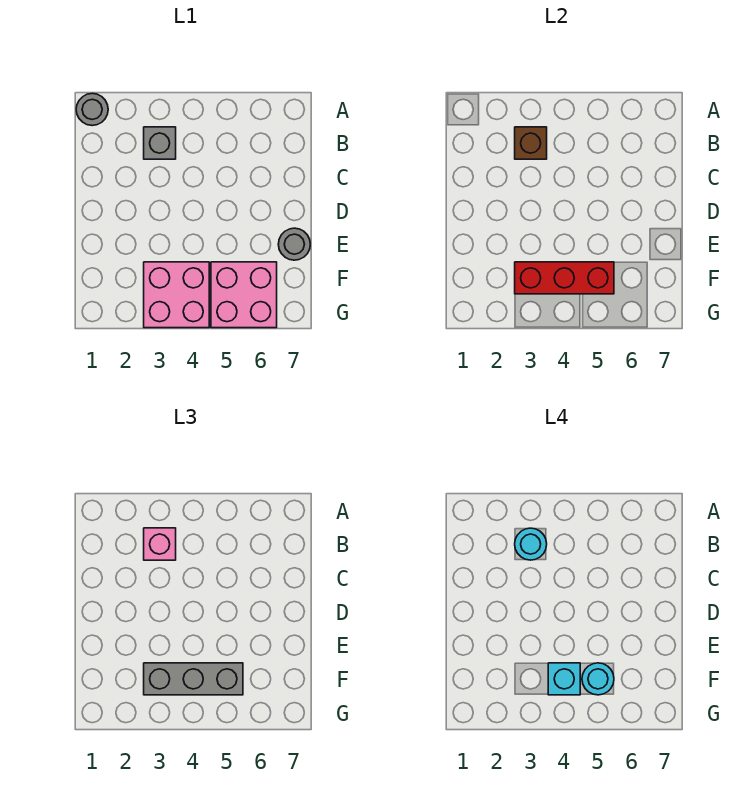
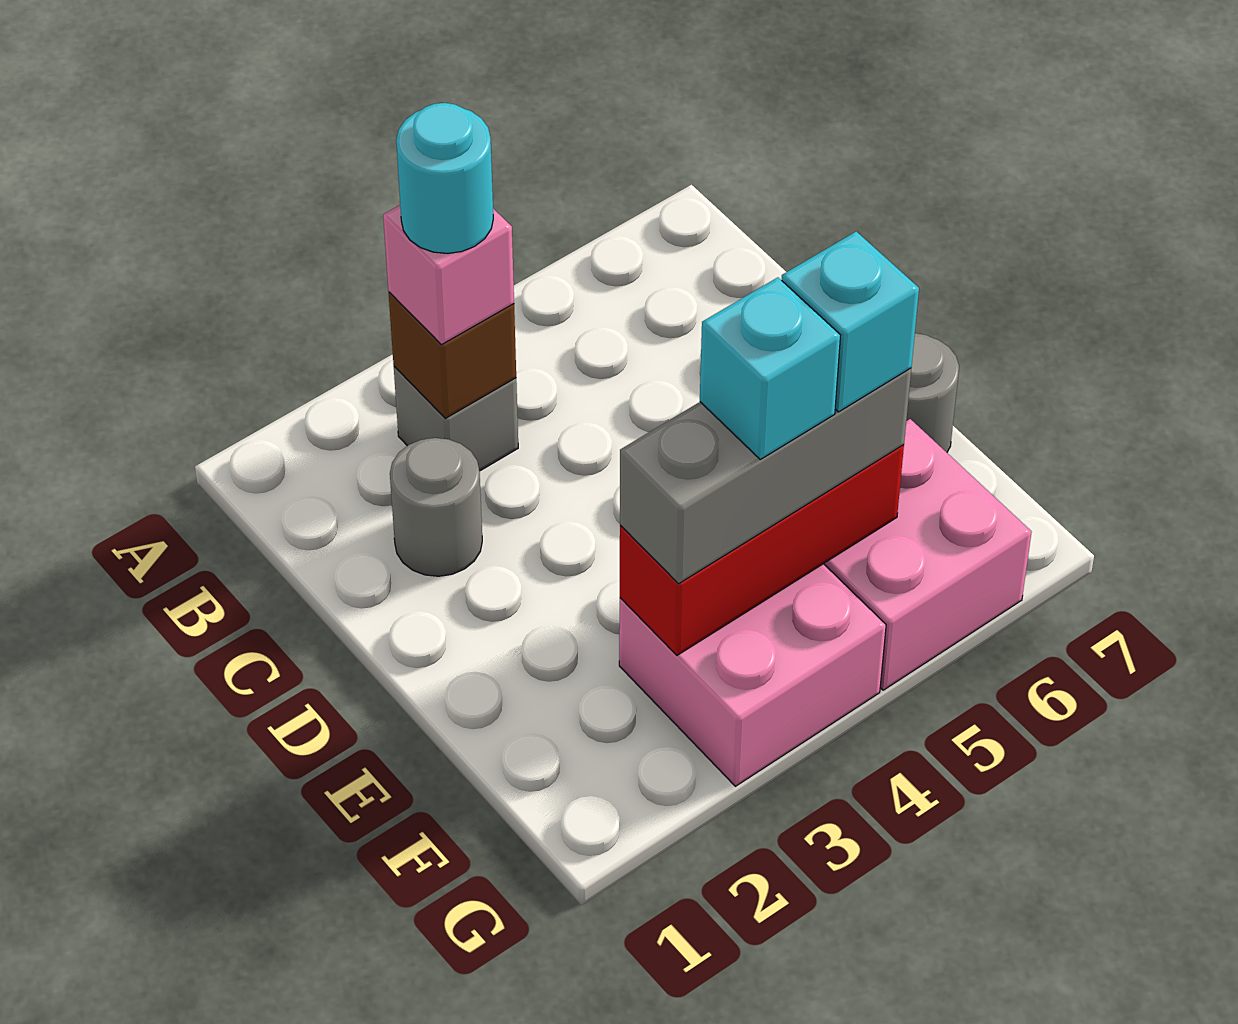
grey round brick A1 level 1 -> grey round brick C2 level 1
cyan round brick F5 level 4 -> cyan brick F5 level 4

